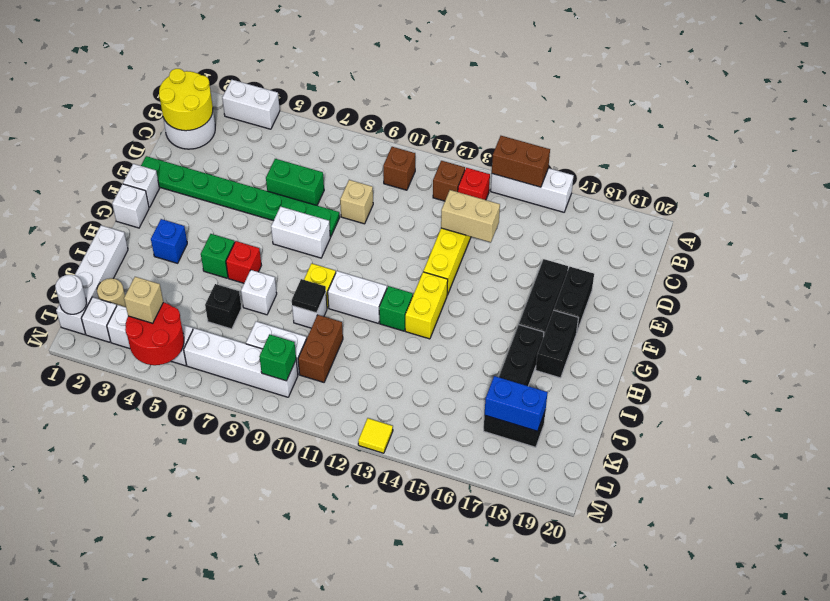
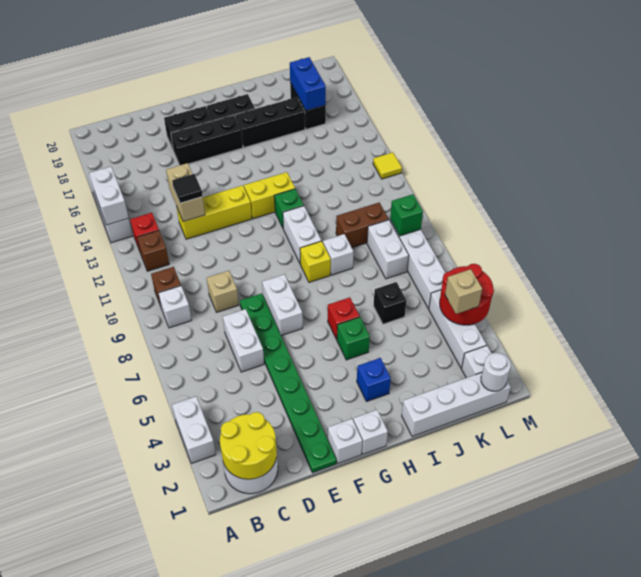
brown brick A14:A15 level 2 -> white brick A14:A15 level 2
green brick D6:D7 level 1 -> white brick D6:D7 level 1
white brick I7 level 1 -> white brick B9 level 1
black tile I9 level 2 -> black tile D13 level 3
tan round brick K2 level 1 -> none

